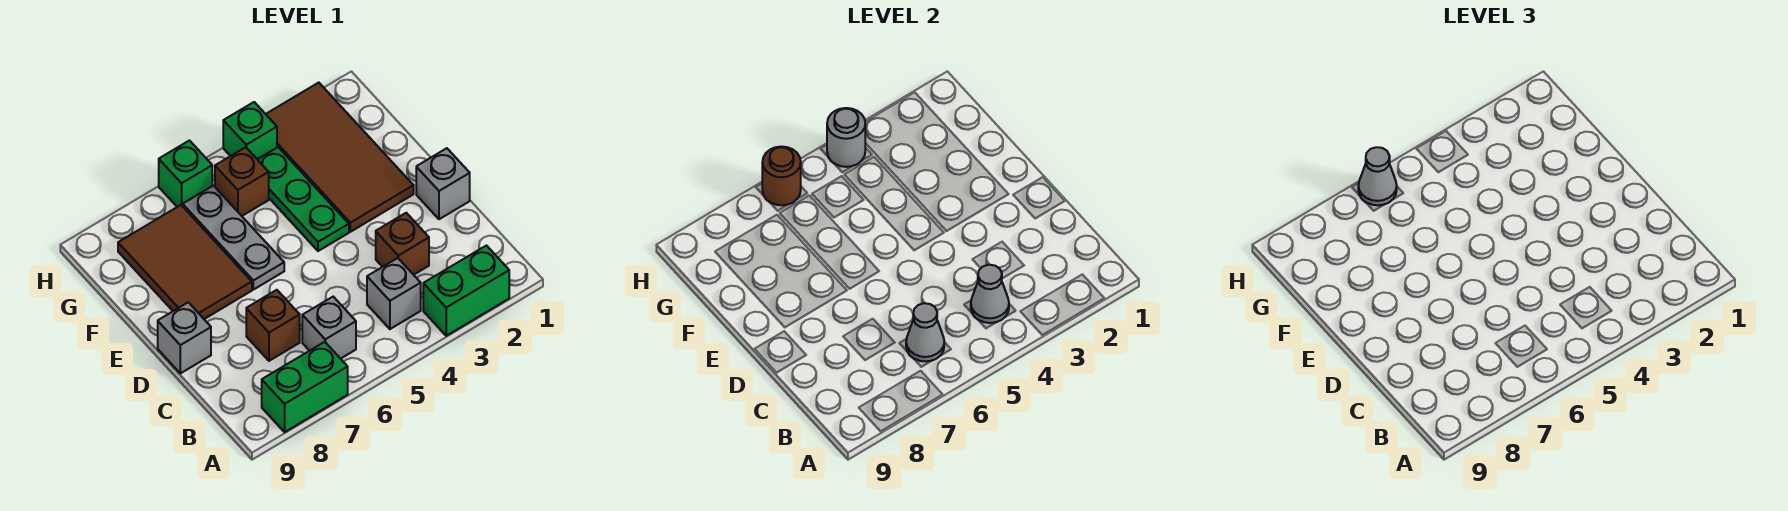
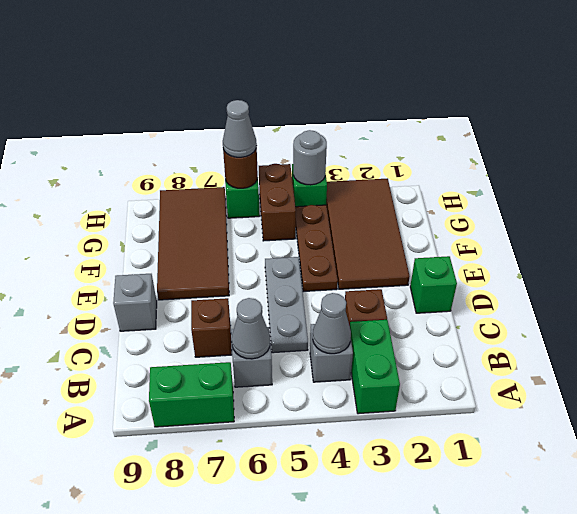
green brick A2:A3 level 1 -> green brick A3:B3 level 1
grey brick D1 level 1 -> green brick D1 level 1
green plate E4:G4 level 1 -> brown plate E4:G4 level 1
grey plate E6:G6 level 1 -> grey plate C5:E5 level 1
brown tile E7:G8 level 1 -> brown tile E7:H8 level 1
brown brick G5 level 1 -> brown brick G5:H5 level 1

